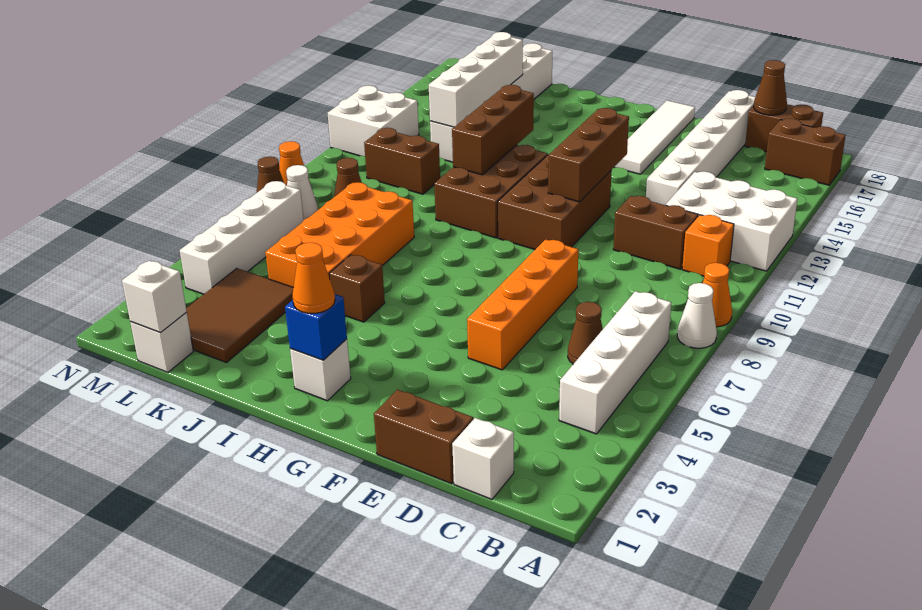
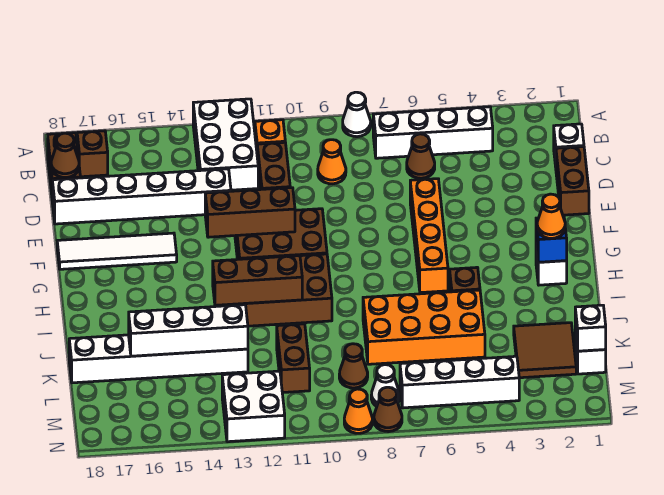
orange cone A9 level 1 -> orange cone C9 level 1
brown brick A17:B17 level 1 -> brown brick B17 level 1
orange brick E5:E8 level 1 -> orange brick E6:H6 level 1
brown tile K2:L4 level 1 -> brown tile K2:L3 level 1

